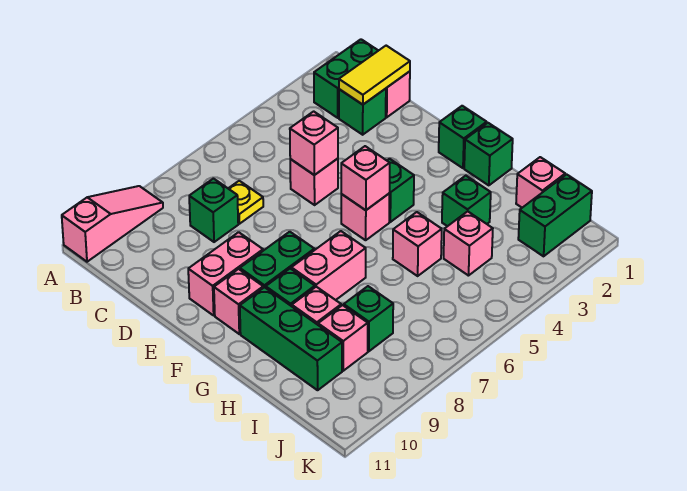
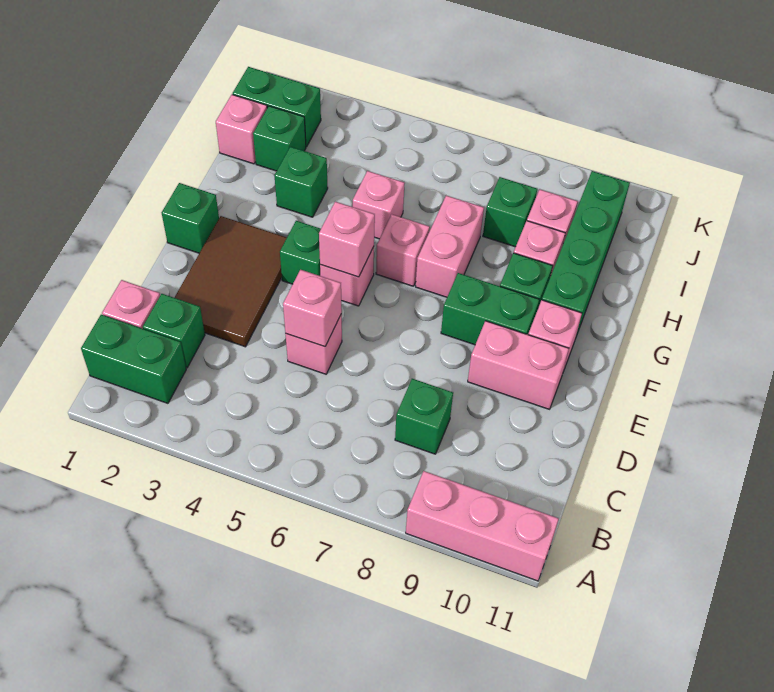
pink slope A9:A11 level 1 top 11 -> pink brick A9:A11 level 1
yellow tile C1:C2 level 2 -> none
yellow plate C7 level 1 -> none
none -> brown tile D2:F3 level 1
green brick G1 level 1 -> green brick I2 level 1
pink brick G7:G8 level 1 -> pink brick G7:H7 level 1
green brick G10:I10 level 1 -> green brick G10:J10 level 1
pink brick I4 level 1 -> pink brick G6 level 1

